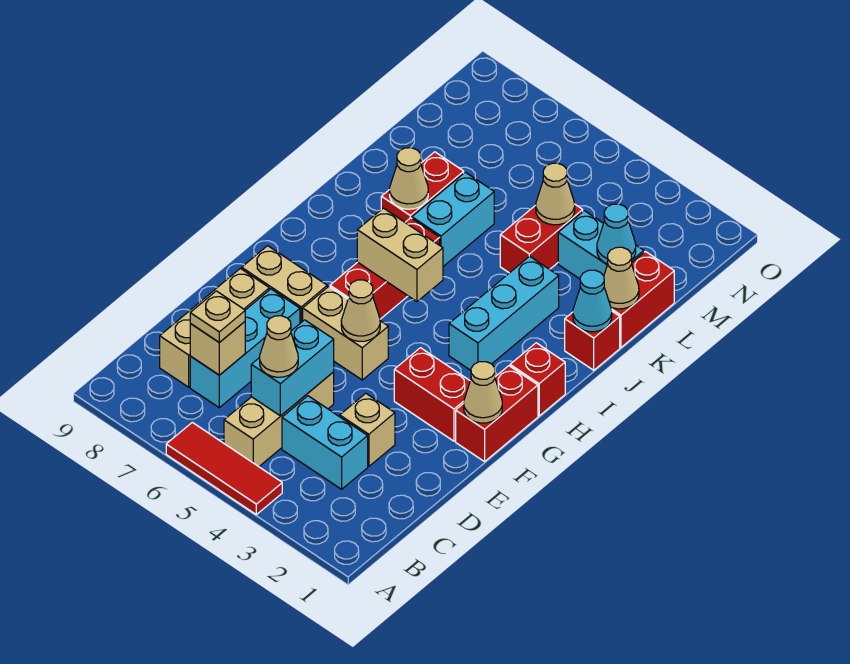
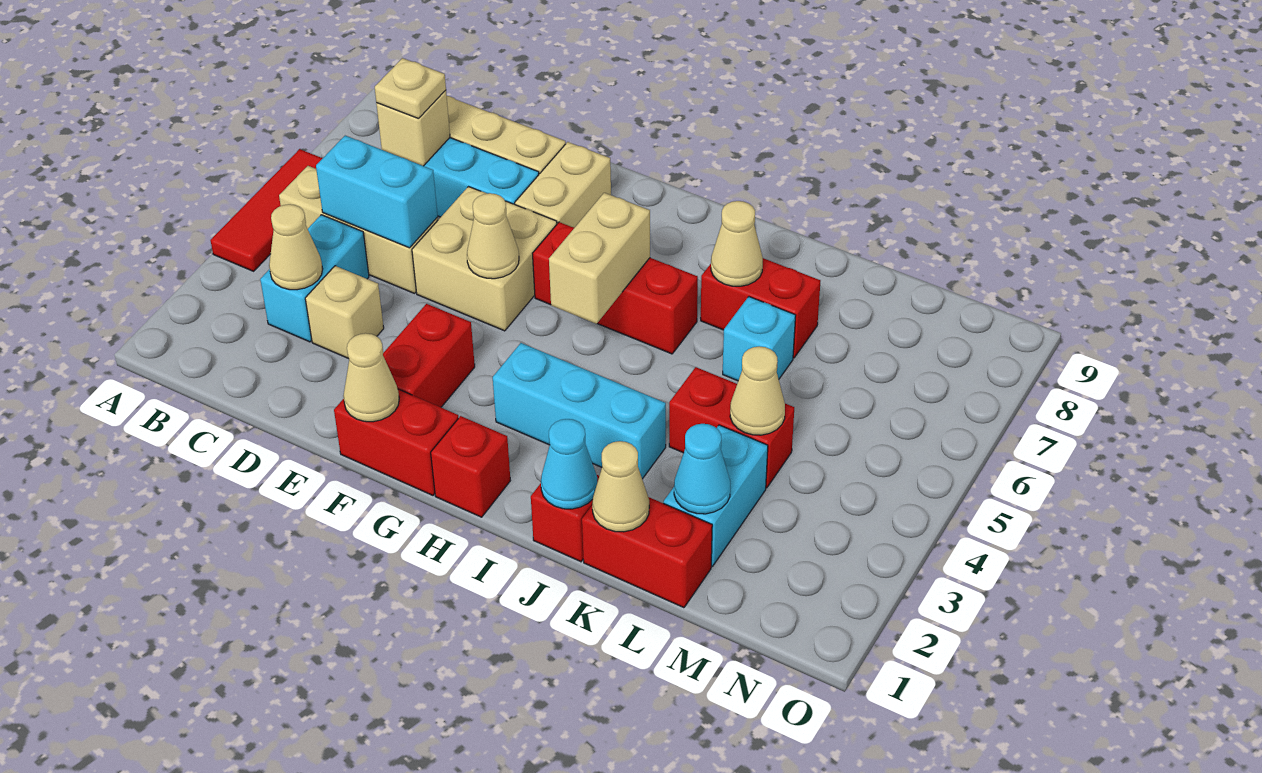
tan cone C5 level 3 -> tan cone C3 level 2
tan brick F5:F6 level 1 -> tan brick E5:F6 level 1
cyan brick J6:K6 level 1 -> cyan brick K6 level 1

